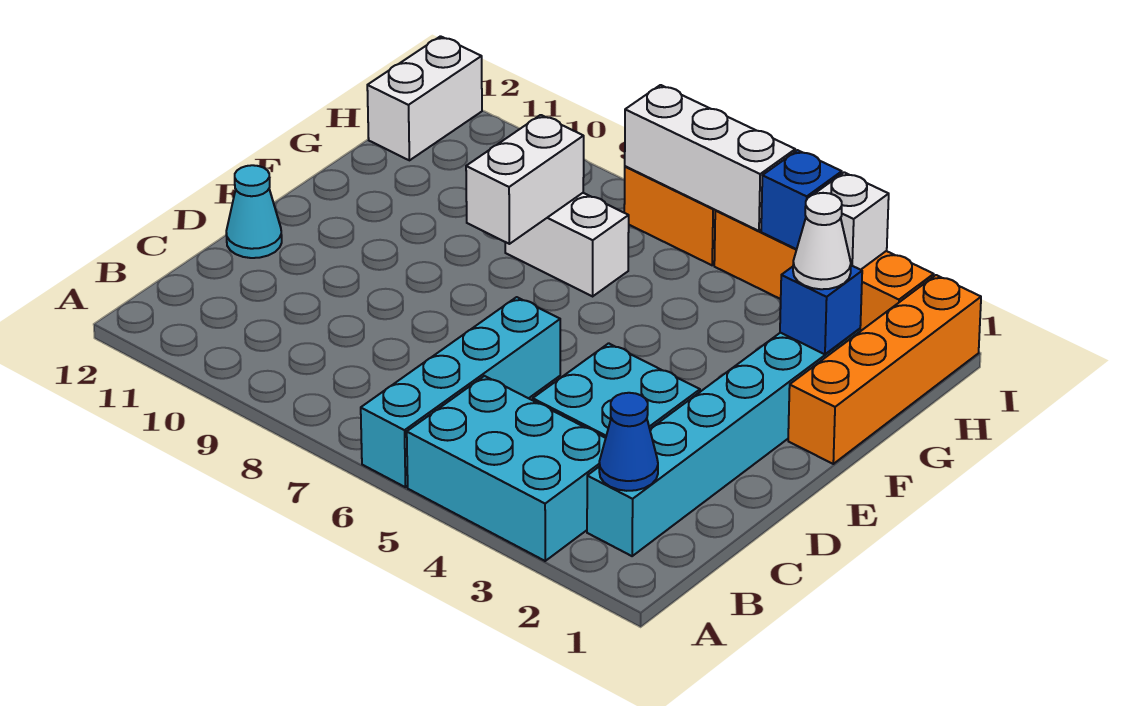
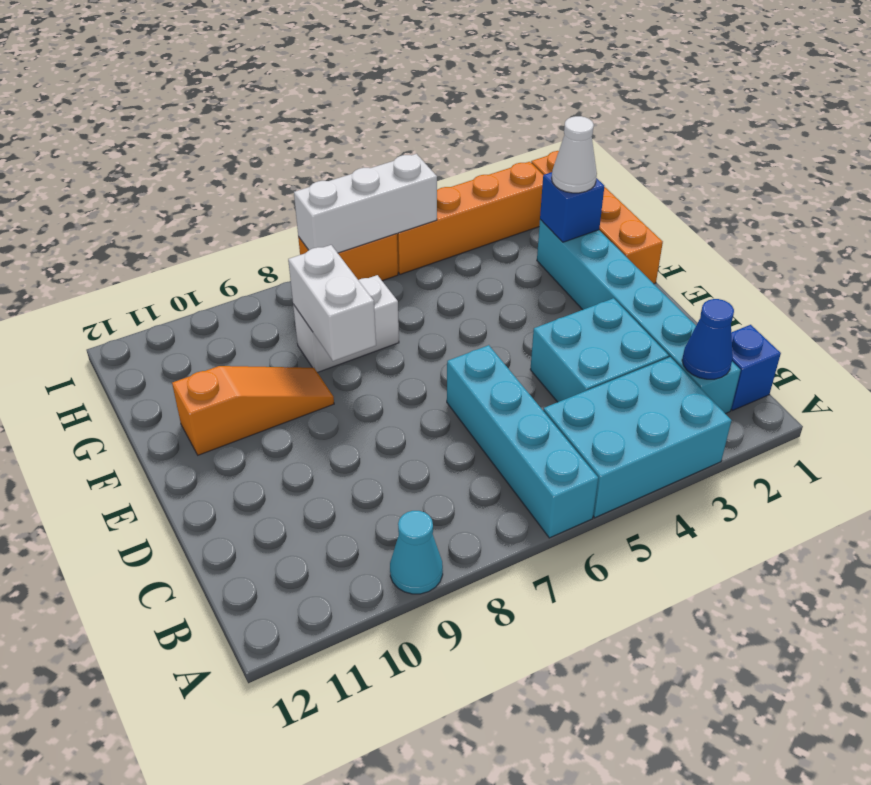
cyan cone D12 level 1 -> cyan cone A9 level 1
none -> orange slope F9:F11 level 1 top 11
white brick H12:I12 level 1 -> none
white brick I3 level 2 -> none
blue brick I4 level 2 -> blue brick B1 level 1

